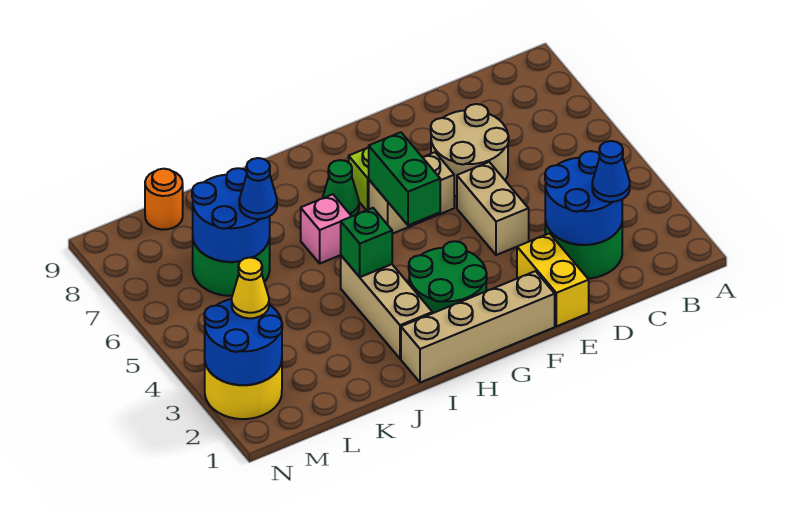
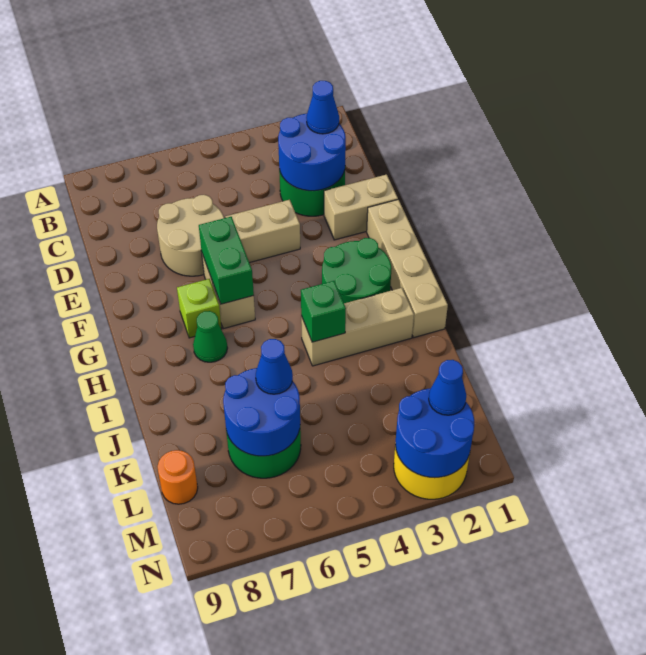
yellow brick E1:E2 level 1 -> tan brick E1:E2 level 1
green brick G5:G6 level 2 -> green brick F6:G6 level 2
pink brick I6 level 1 -> none
none -> blue cone M2 level 3
yellow cone M3 level 3 -> none

